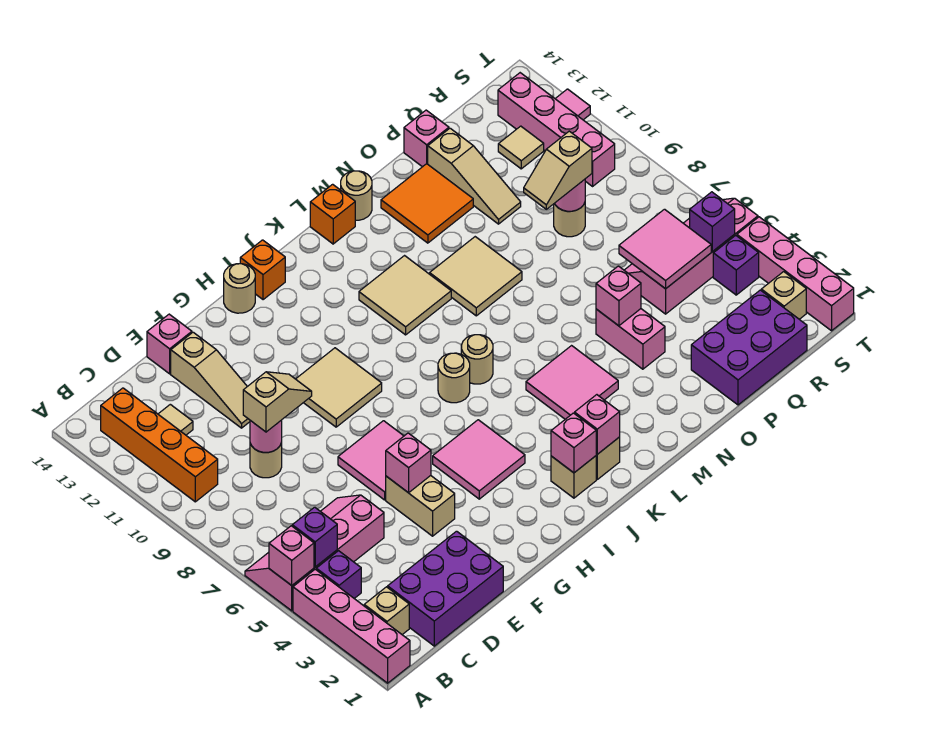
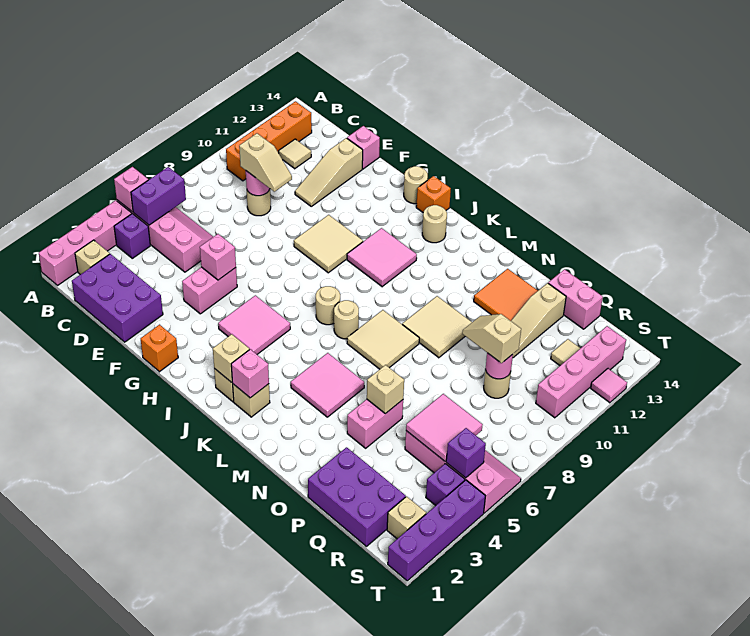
purple brick B5 level 2 -> purple brick B5:B6 level 2
tan brick F4:F5 level 1 -> pink brick F4:F5 level 1
pink tile F6:G7 level 1 -> pink tile I10:J11 level 1
pink brick J2 level 2 -> tan brick J2 level 2
tan tile K10:L11 level 1 -> tan tile L7:M8 level 1
orange brick L14 level 1 -> orange brick G1 level 1
tan round brick M14 level 1 -> tan round brick J13 level 1
pink brick O5 level 2 -> tan brick O5 level 2
pink brick P14 level 1 -> pink brick P14:Q14 level 1
pink brick T1:T4 level 1 -> purple brick T1:T4 level 1

